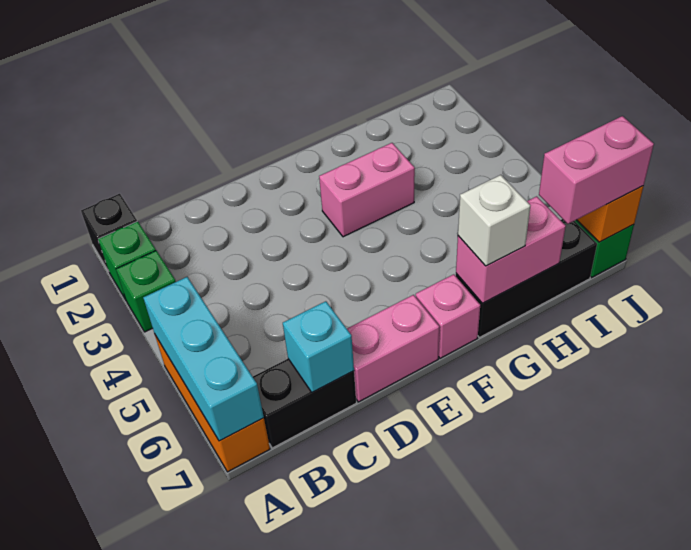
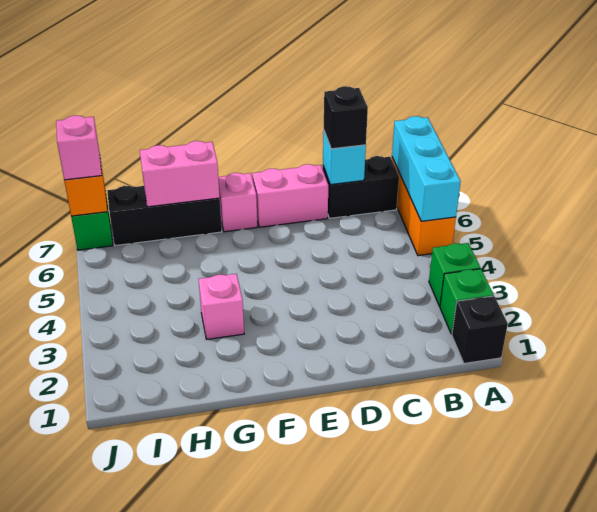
none -> black brick C7 level 3
pink brick F3:G3 level 1 -> pink brick G3 level 1
white brick G7 level 3 -> none
pink brick I7:J7 level 3 -> pink brick J7 level 3

